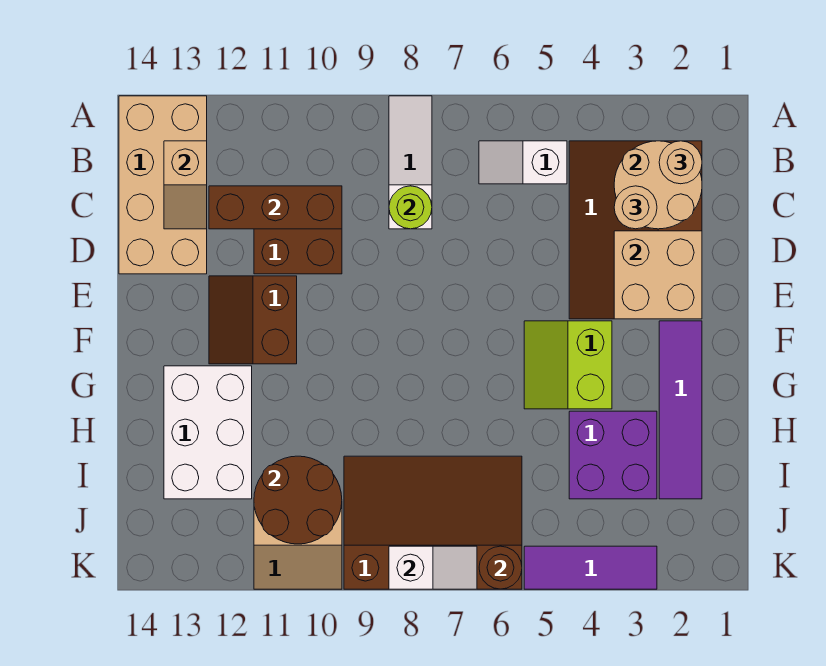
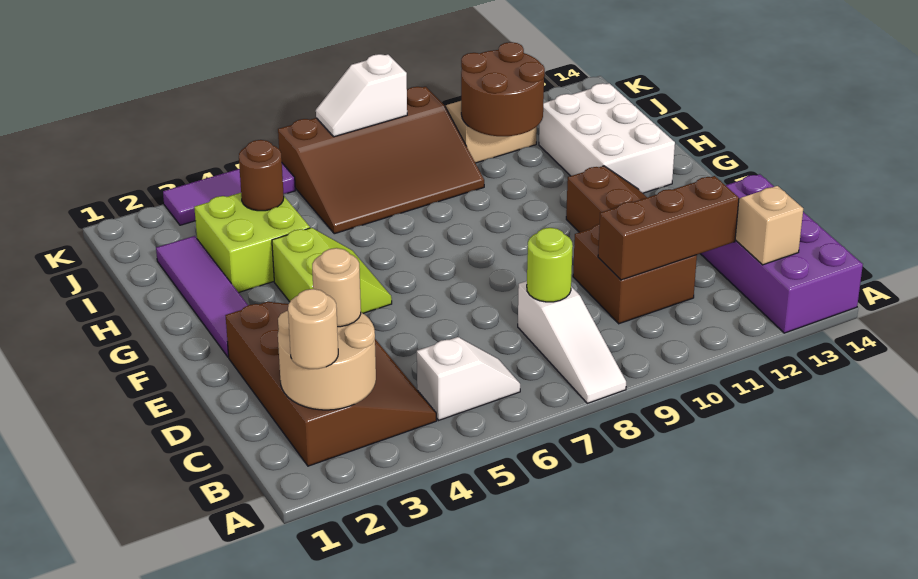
tan brick A13:D14 level 1 -> purple brick A13:D14 level 1
tan brick D2:E3 level 2 -> none
purple brick H3:I4 level 1 -> lime brick H3:I4 level 1
brown round brick K6 level 2 -> brown round brick I4 level 2

